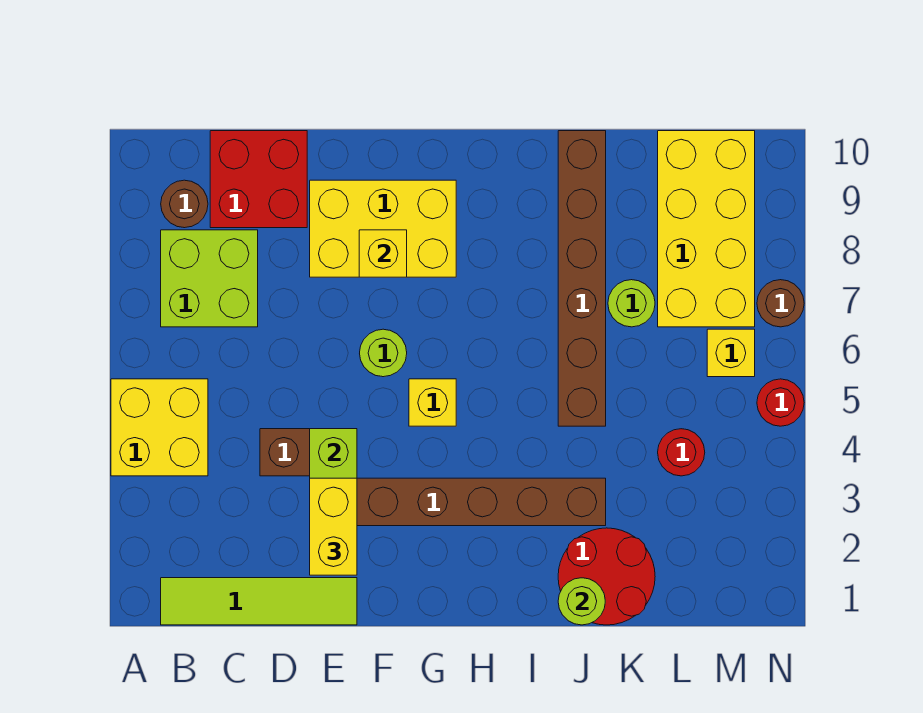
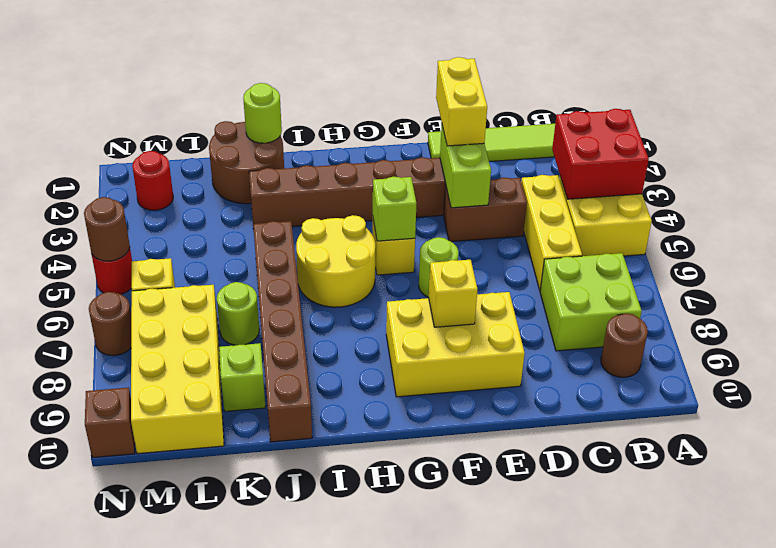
none -> yellow brick C4:C6 level 1
red brick C9:D10 level 1 -> red brick A3:B4 level 2
none -> lime brick G5 level 2
none -> yellow round brick H5:I6 level 1
red round brick J1:K2 level 1 -> brown round brick J1:K2 level 1
none -> lime brick K9 level 1
red round brick L4 level 1 -> red round brick M2 level 1
none -> brown round brick N5 level 2
none -> brown brick N10 level 1

